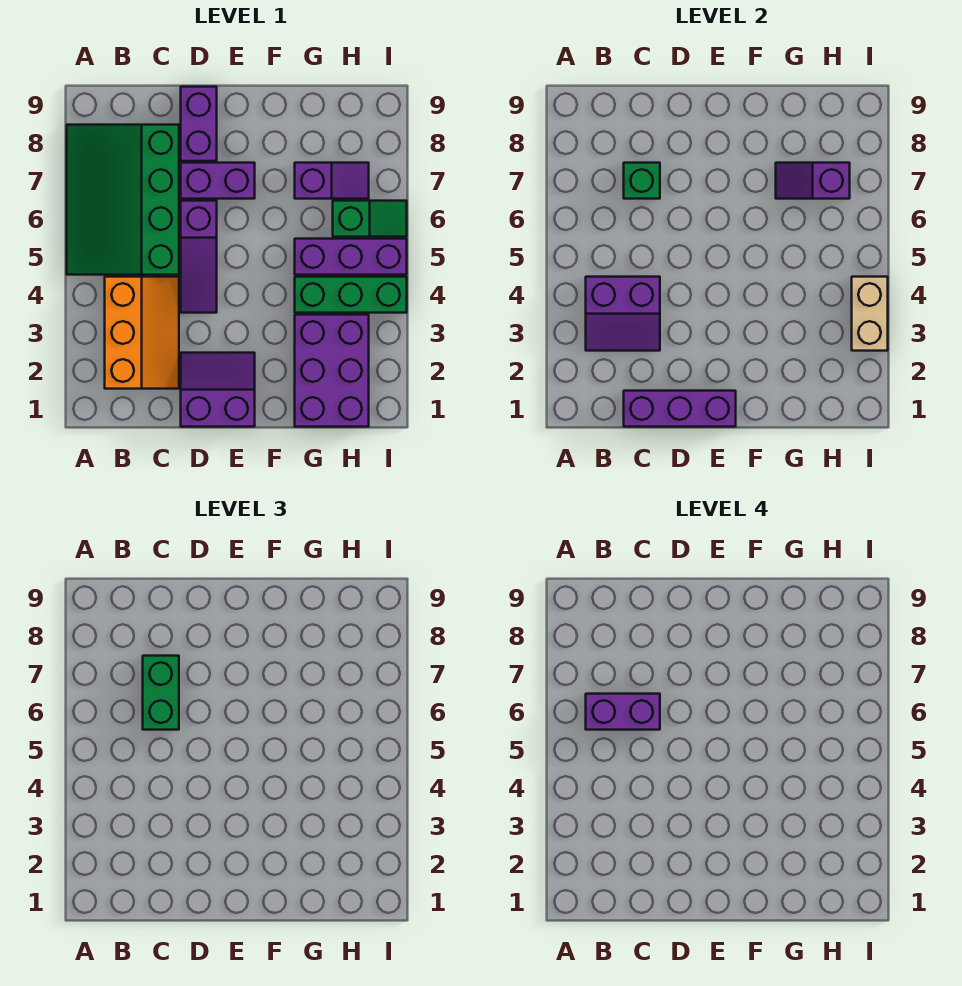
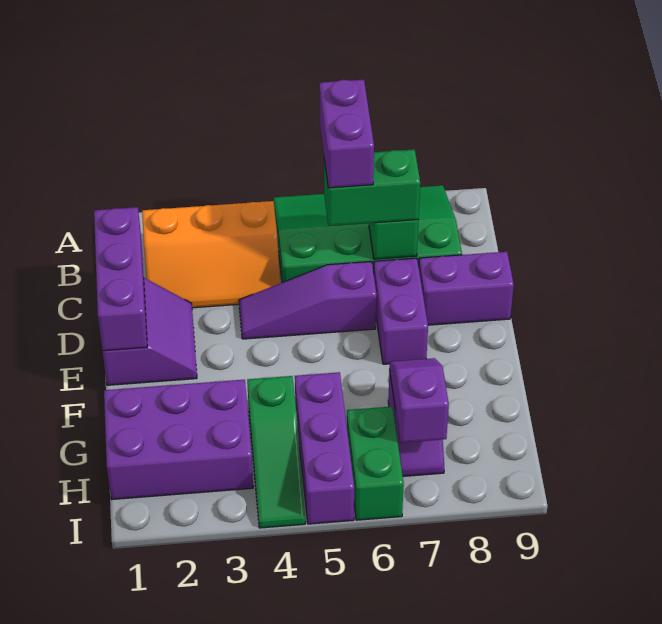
purple slope B3:C4 level 2 top 4 -> none
green brick G4:I4 level 1 -> green slope G4:I4 level 1 top G
green slope H6:I6 level 1 top H -> green brick H6:I6 level 1
tan brick I3:I4 level 2 -> none

